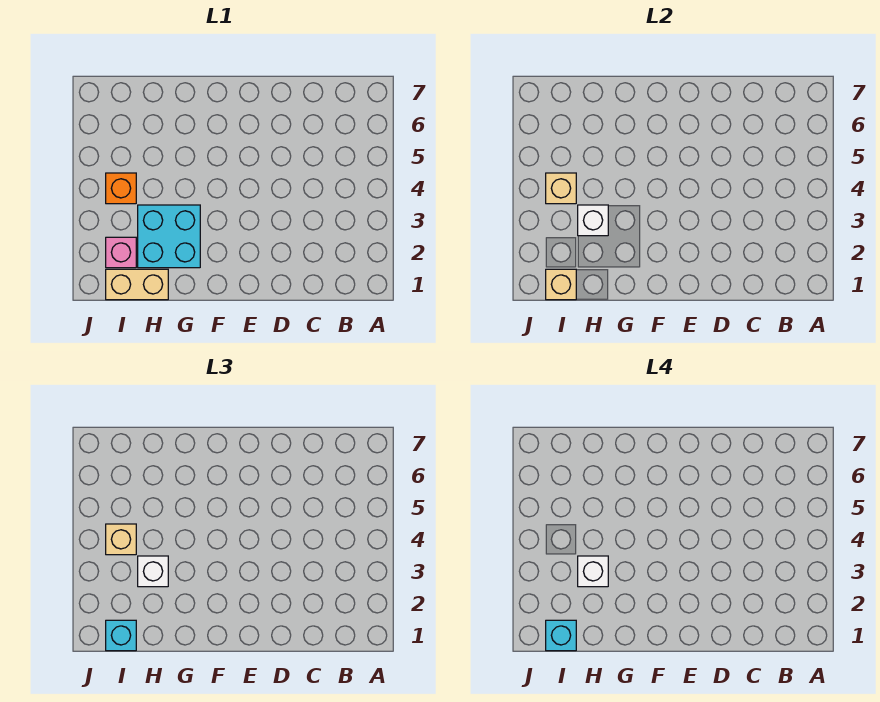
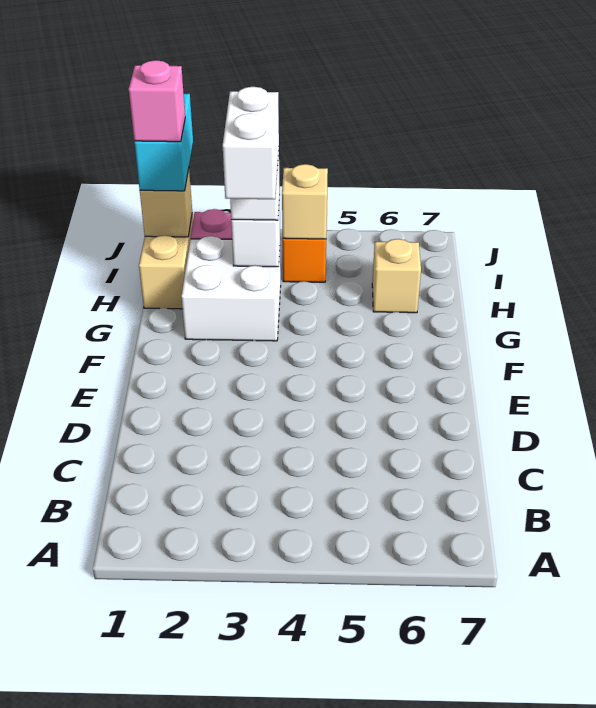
cyan brick G2:H3 level 1 -> white brick G2:H3 level 1
white brick H3 level 4 -> white brick G3:H3 level 4
cyan brick I1 level 3 -> cyan brick I1:J1 level 3
cyan brick I1 level 4 -> pink brick I1 level 4
tan brick I4 level 3 -> tan brick H6 level 1

